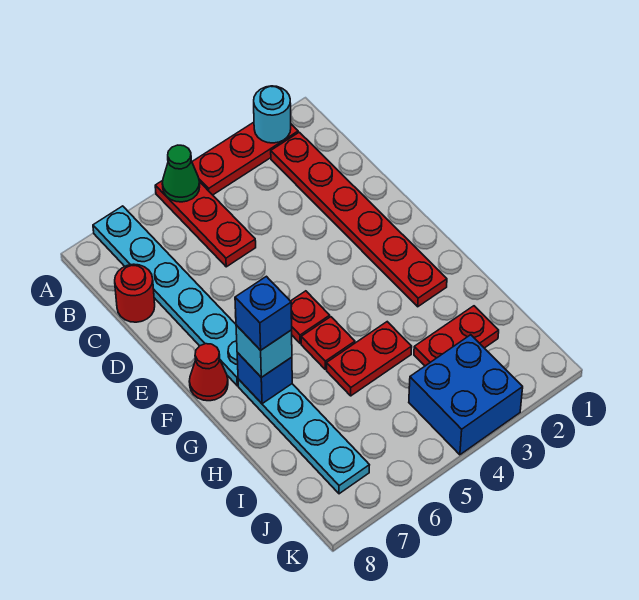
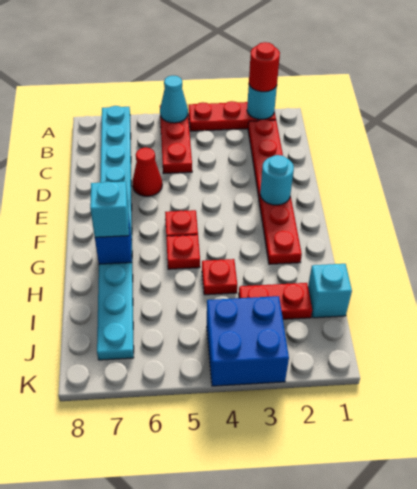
green cone A5 level 2 -> cyan cone A5 level 2
red round brick C8 level 1 -> red round brick A2 level 3
none -> cyan round brick E2 level 2
red cone F8 level 1 -> red cone D6 level 1
blue brick G7 level 4 -> none
red plate H4:H5 level 1 -> red plate H4 level 1
none -> cyan brick I1 level 1

